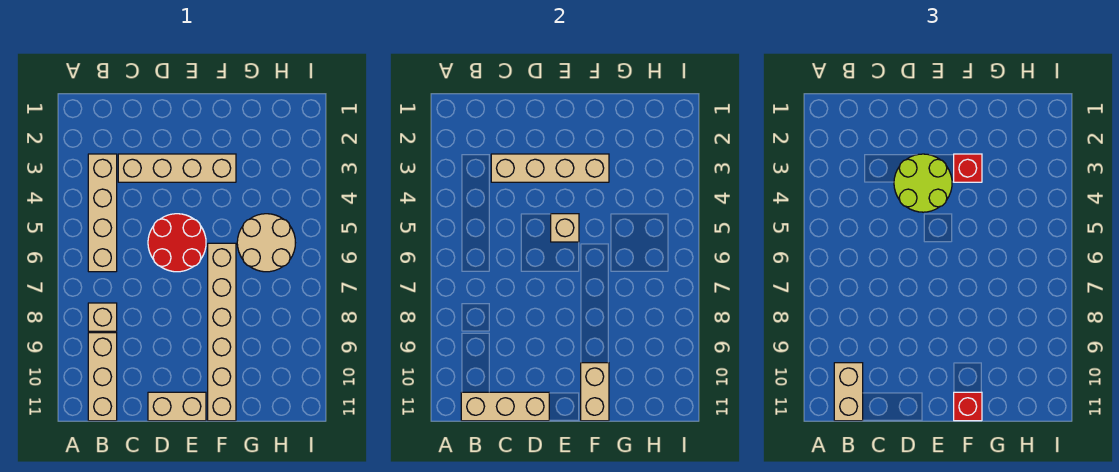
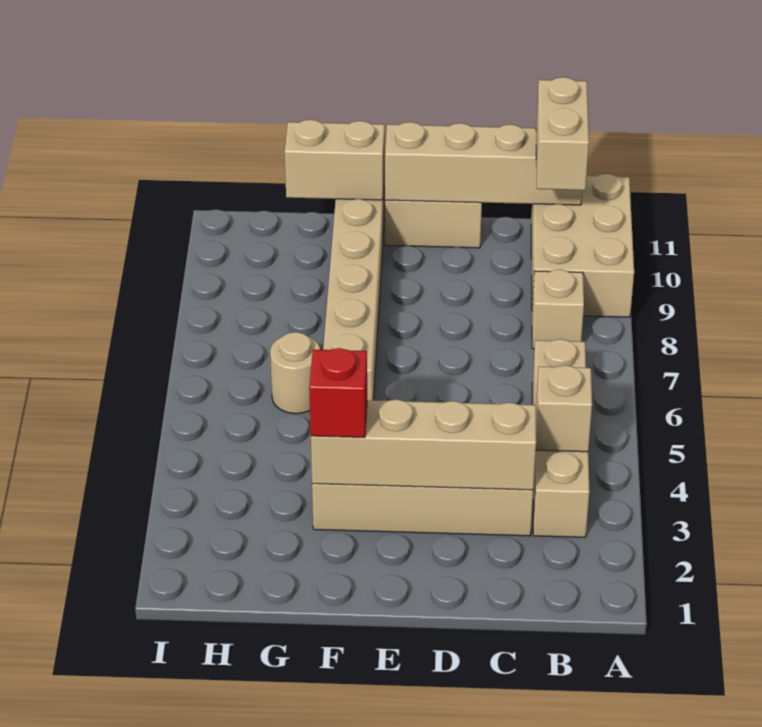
tan brick B9:B11 level 1 -> tan brick A9:B11 level 1
tan brick B11:D11 level 2 -> tan brick B11:E11 level 2
lime round brick D3:E4 level 3 -> none
red round brick D5:E6 level 1 -> none
tan brick E5 level 2 -> tan brick B4 level 2
tan brick F10:F11 level 2 -> tan brick F11:G11 level 2
red brick F11 level 3 -> none
tan round brick G5:H6 level 1 -> tan round brick G6 level 1

